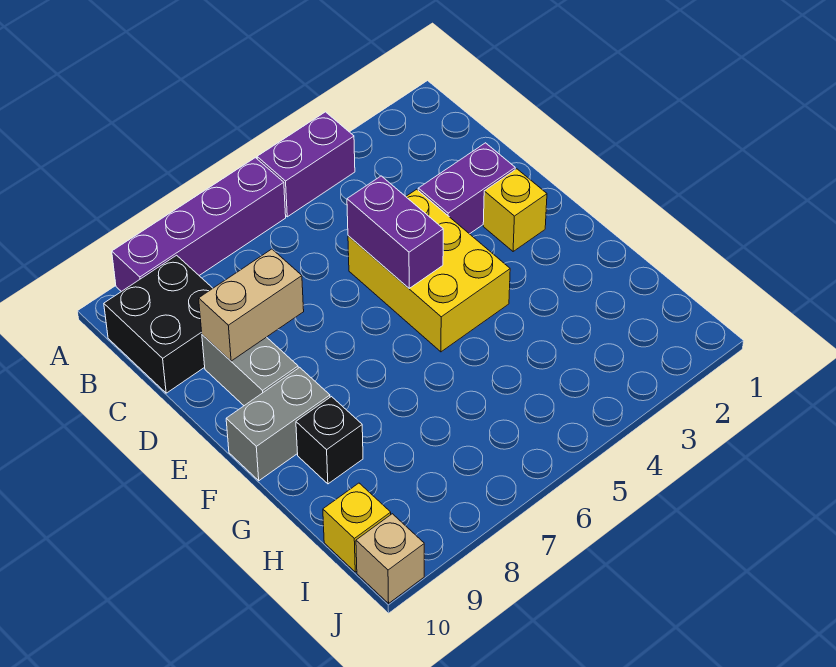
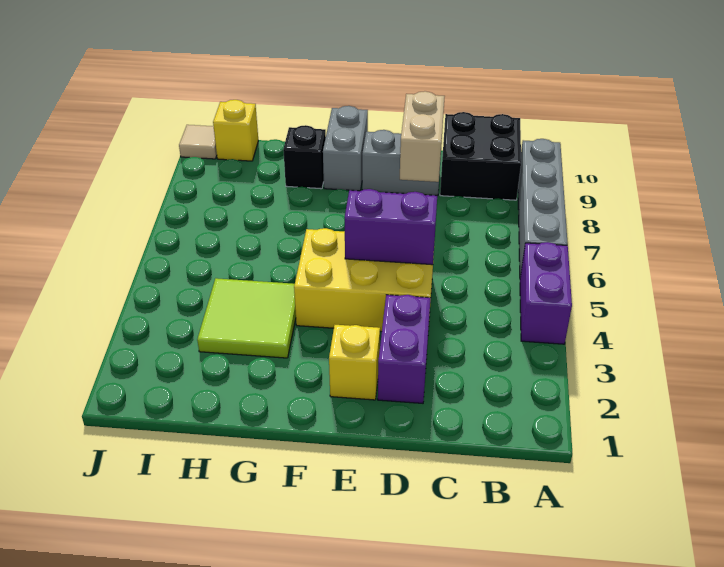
purple brick A6:A9 level 1 -> grey brick A6:A9 level 1
none -> lime tile G3:H4 level 1
tan brick J10 level 1 -> tan tile J10 level 1

